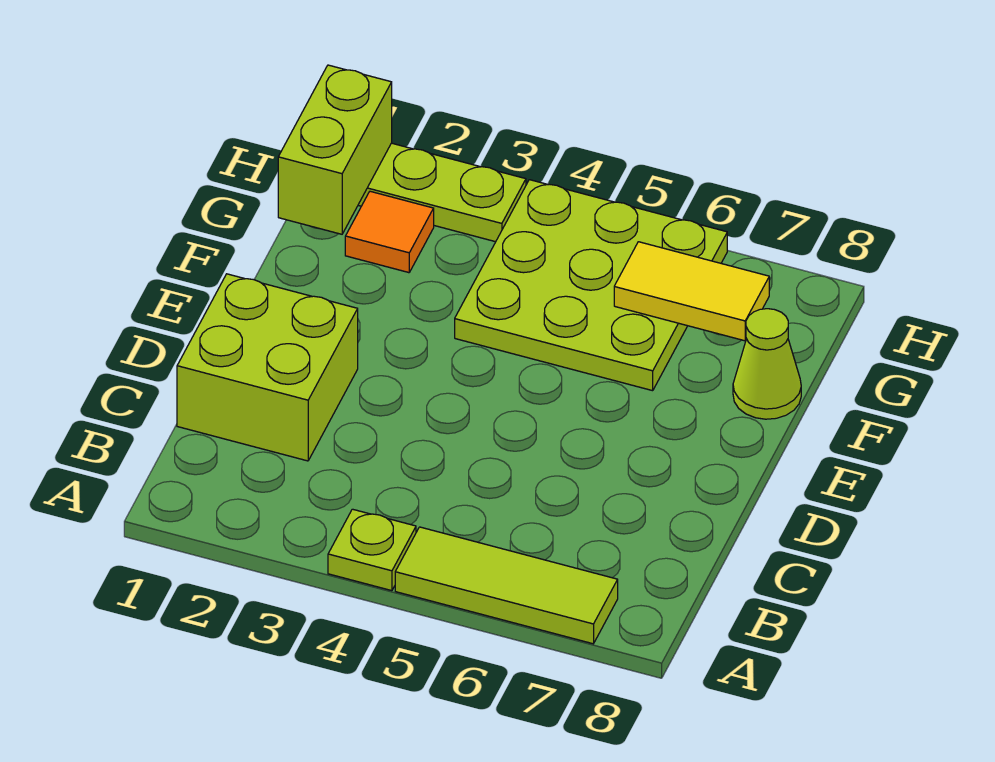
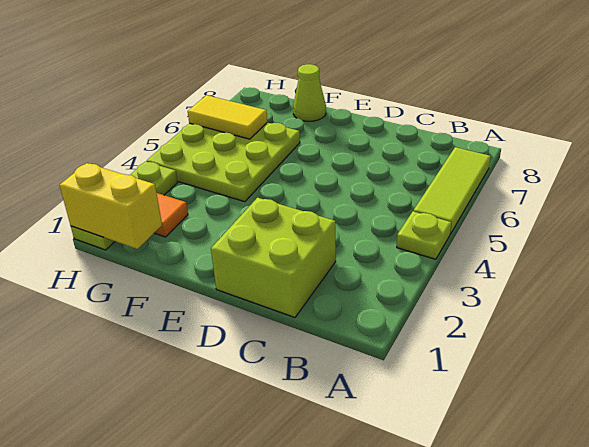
lime brick G1:H1 level 2 -> yellow brick G1:H1 level 2
yellow tile G6:G7 level 2 -> yellow tile G6:H6 level 2

